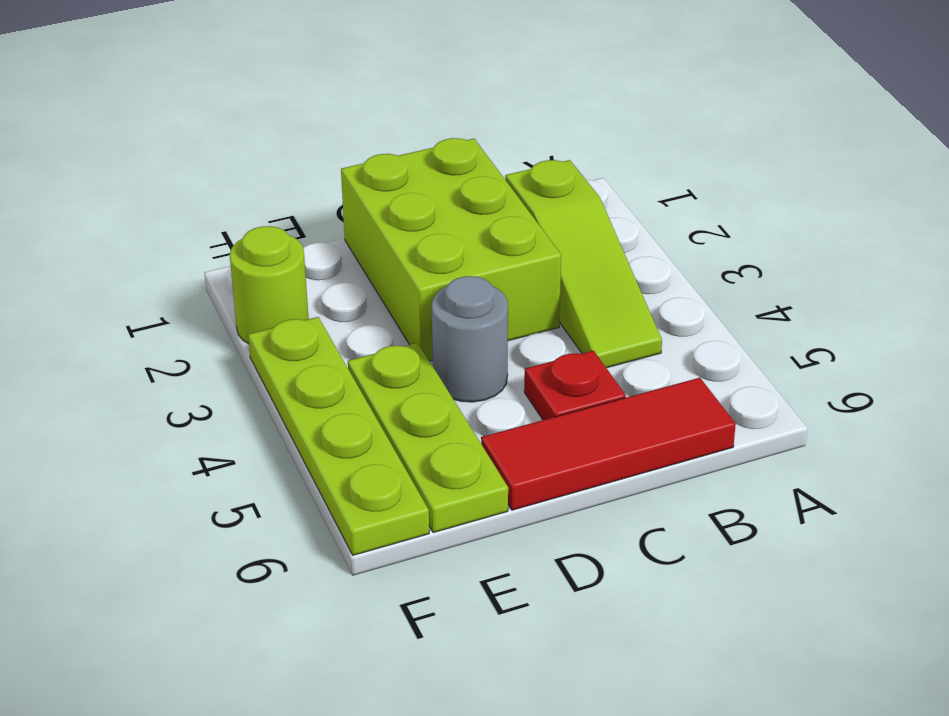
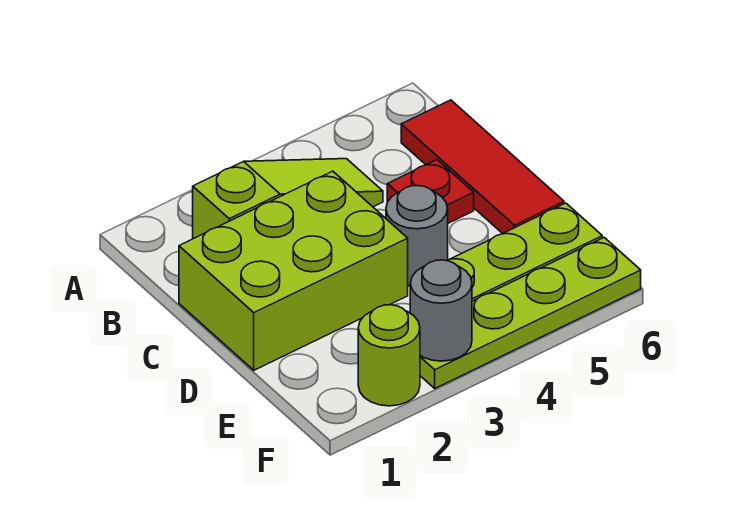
none -> grey round brick F3 level 2

